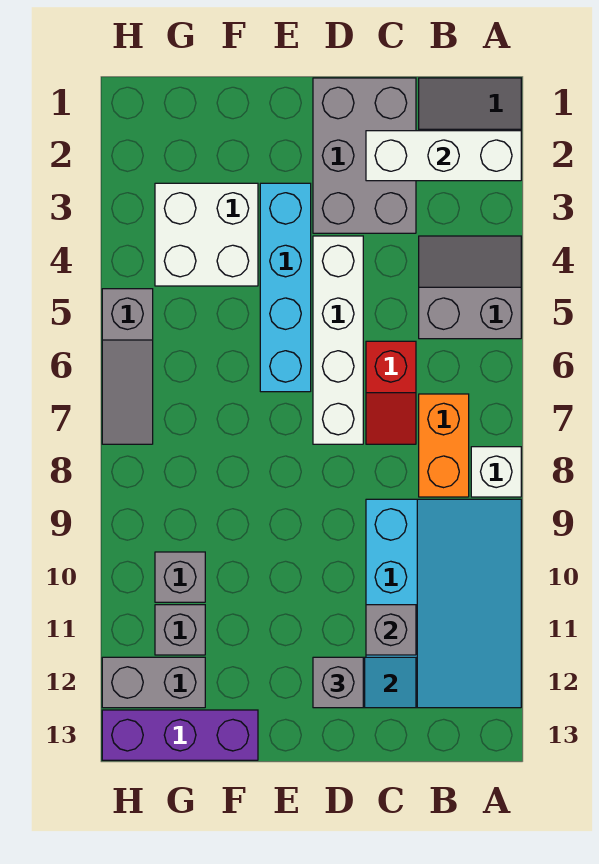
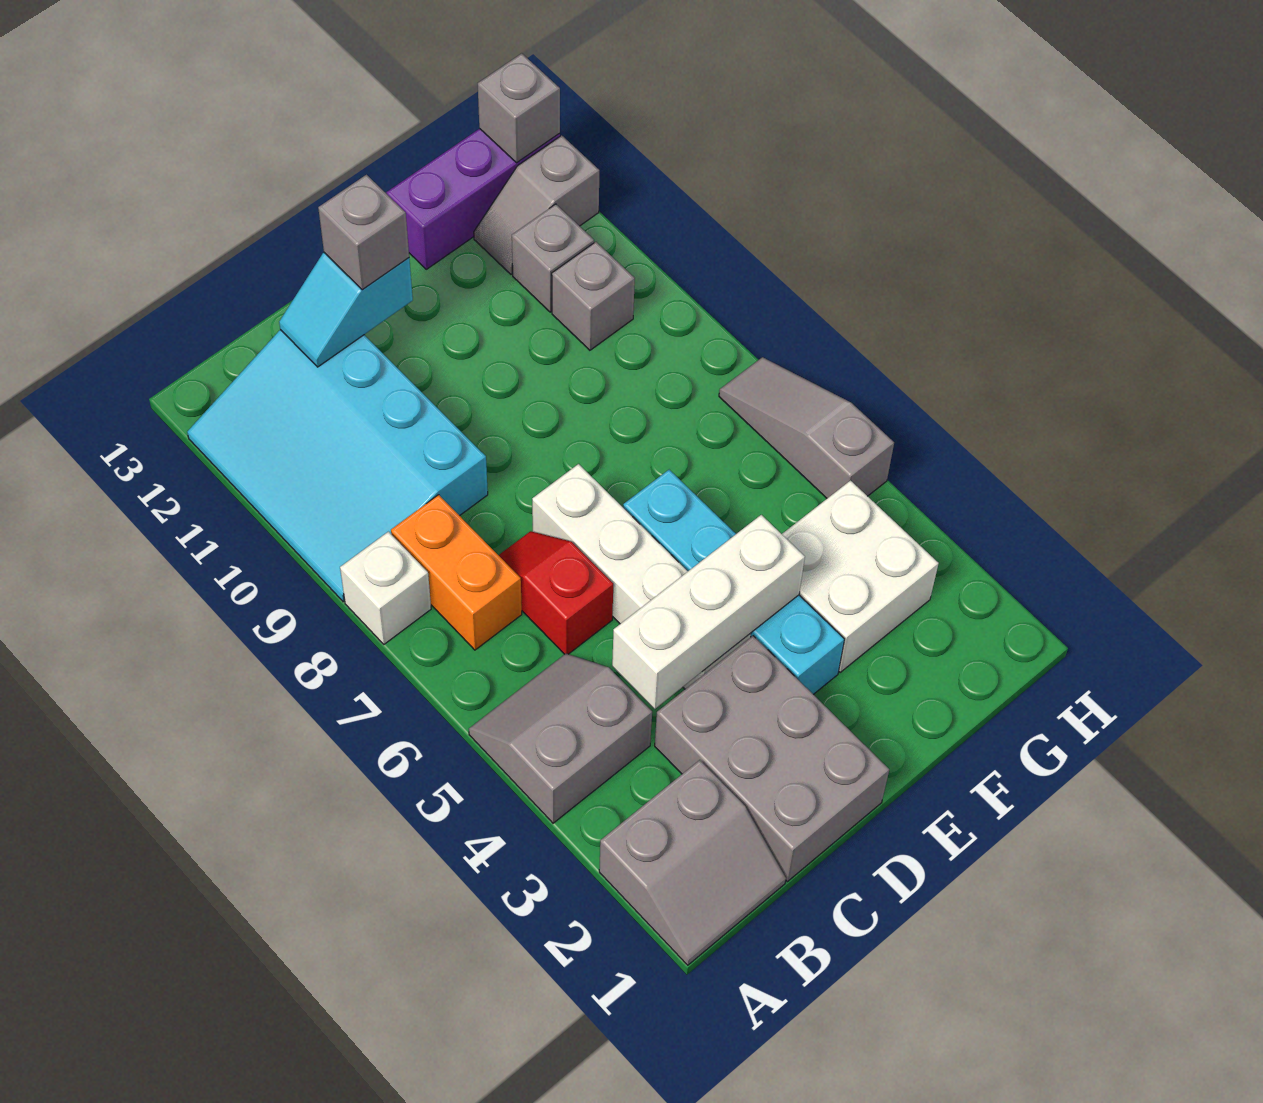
white brick A2:C2 level 2 -> white brick C4:E4 level 2
grey slope A4:B5 level 1 top 5 -> grey slope A4:B5 level 1 top 4
grey brick C11 level 2 -> grey brick H13 level 2
grey brick G12:H12 level 1 -> grey slope G12:H12 level 1 top H

